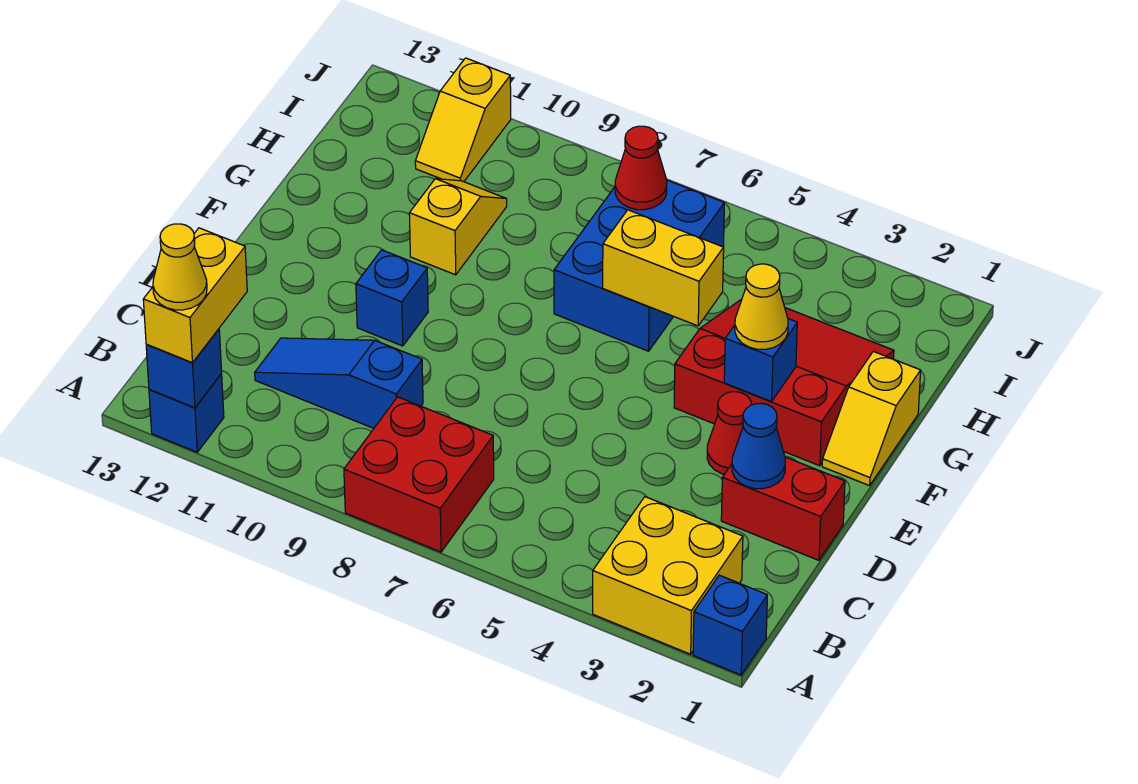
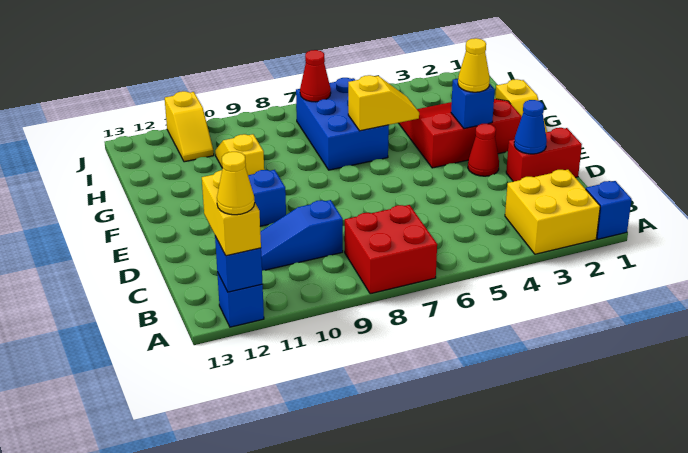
yellow brick G5:G6 level 2 -> yellow slope G5:G6 level 2 top 6

